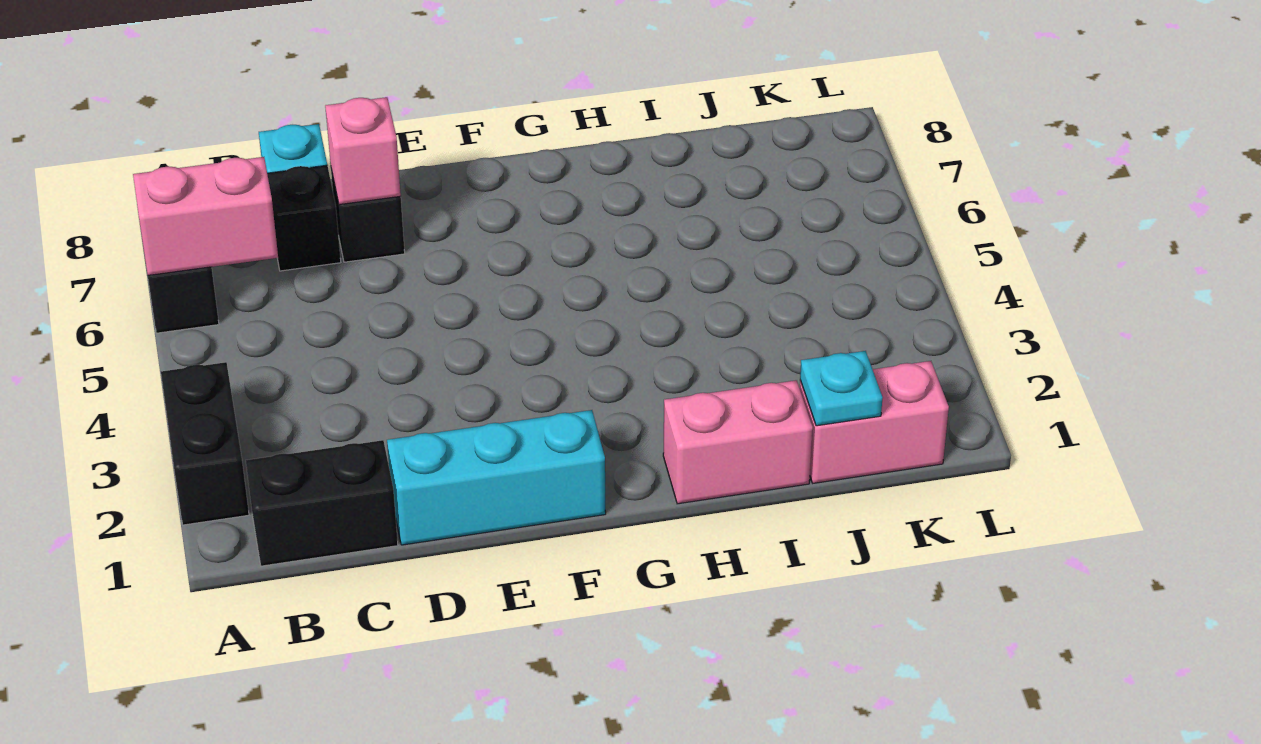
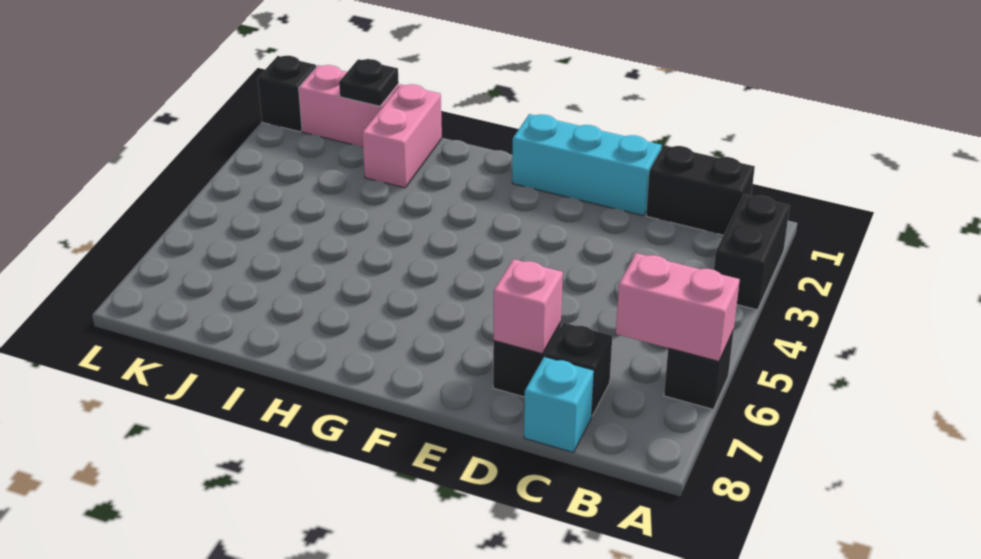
pink brick H1:I1 level 1 -> pink brick I1:I2 level 1
cyan plate J1 level 2 -> black plate J1 level 2
none -> black brick L1 level 1

